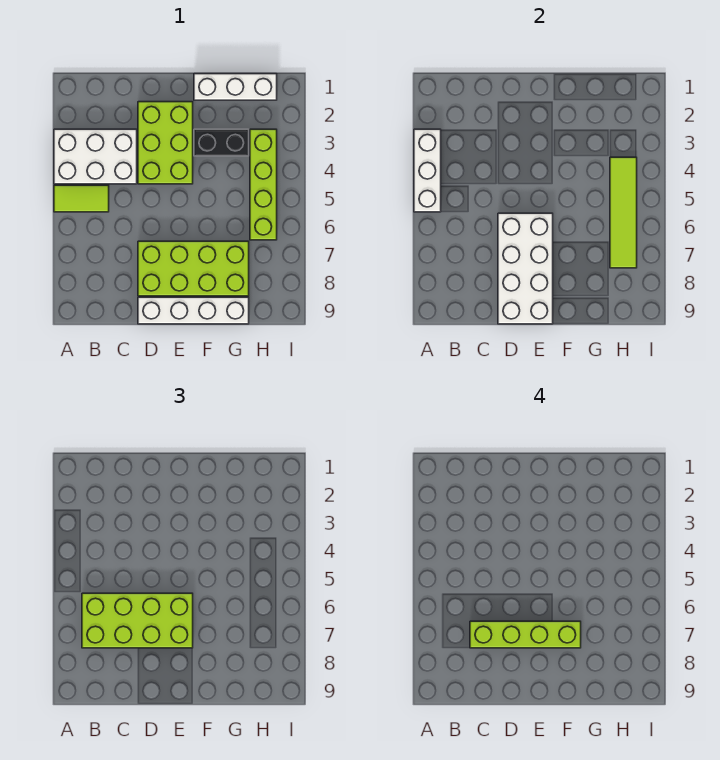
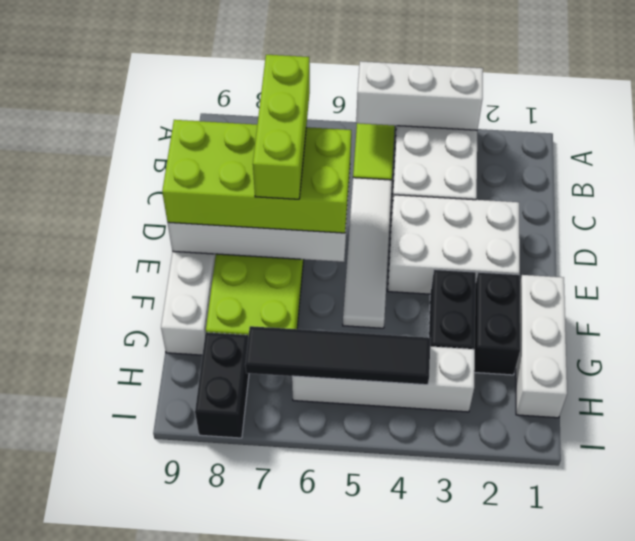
lime brick B6:E7 level 3 -> lime brick D6:E9 level 3
none -> white tile C5:F5 level 1
lime brick C7:F7 level 4 -> lime brick C7:E7 level 4
lime brick D2:E4 level 1 -> white brick D2:E4 level 1
none -> black brick F2:G2 level 1
lime brick H3:H6 level 1 -> white brick H3:H6 level 1
lime tile H4:H7 level 2 -> black tile H4:H7 level 2
none -> black brick H8:I8 level 1

